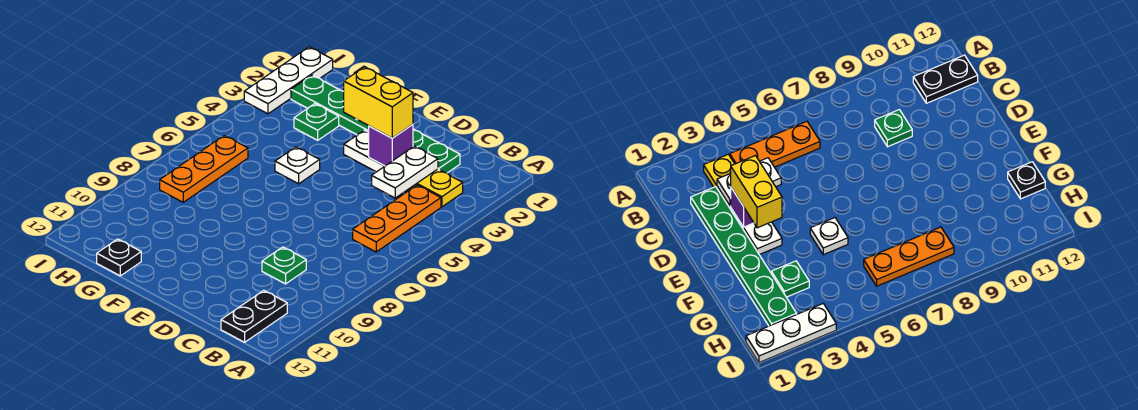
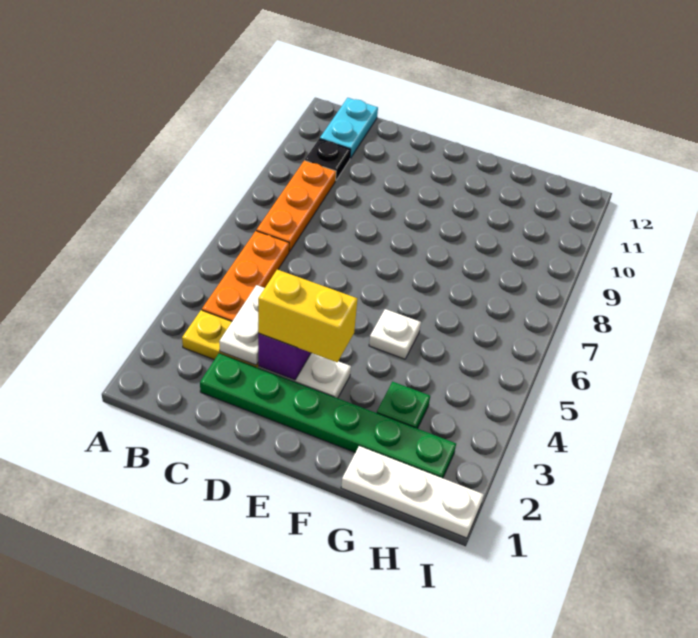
black plate B11:B12 level 1 -> cyan plate B11:B12 level 1
green plate C9 level 1 -> none
black plate G12 level 1 -> black plate B10 level 1
orange plate H6:H8 level 1 -> orange plate B7:B9 level 1
white plate I1:I3 level 1 -> white plate G1:I1 level 1

